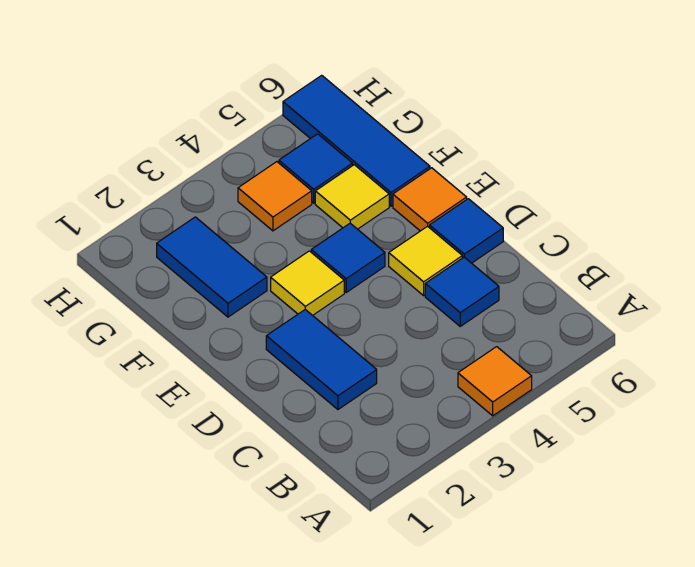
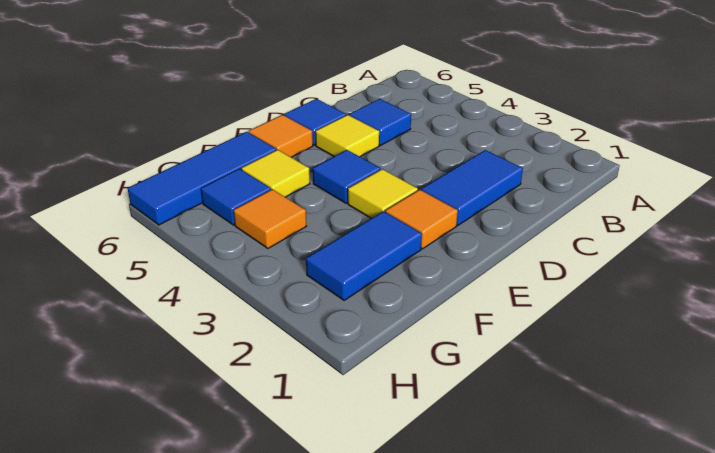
orange tile A4 level 1 -> orange tile E2 level 1

